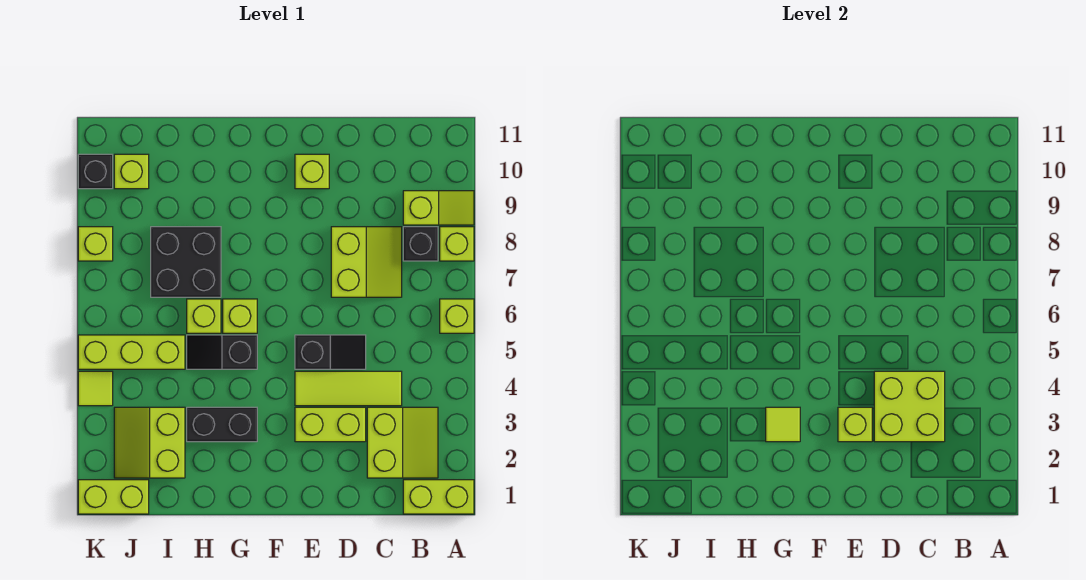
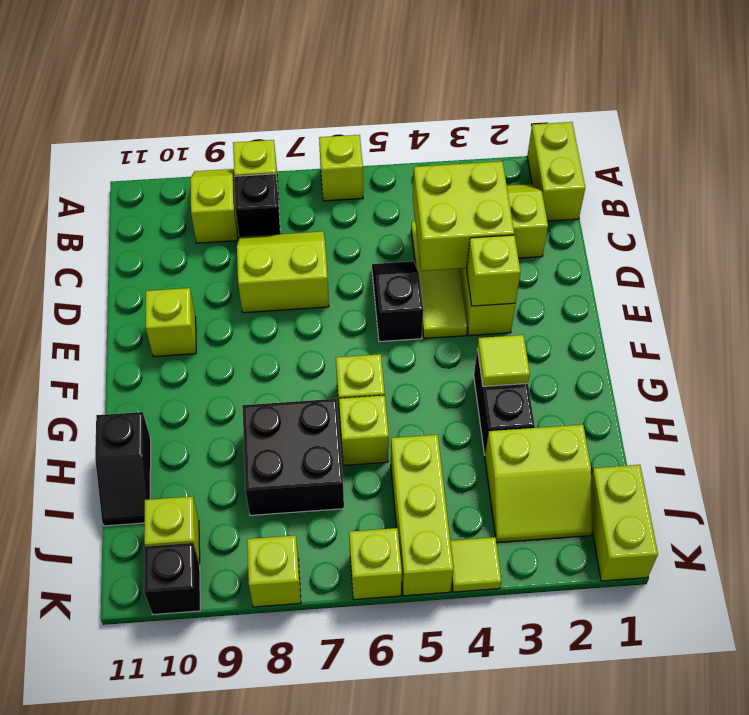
black slope G5:H5 level 1 top G -> black slope H11:I11 level 1 top H
none -> lime brick K6 level 1

